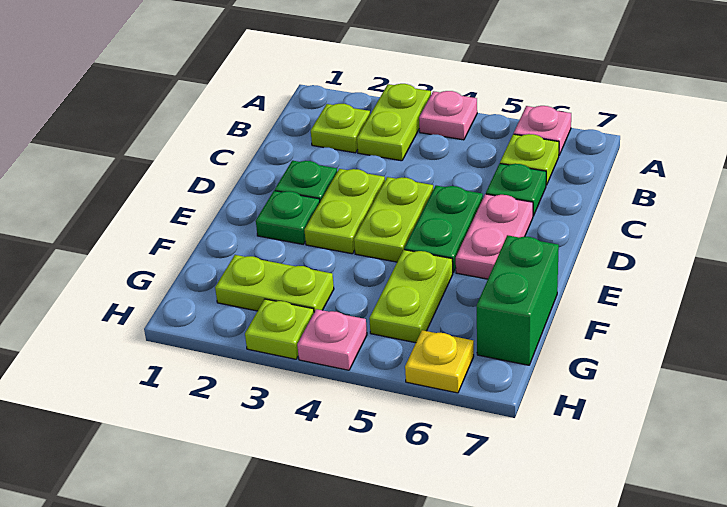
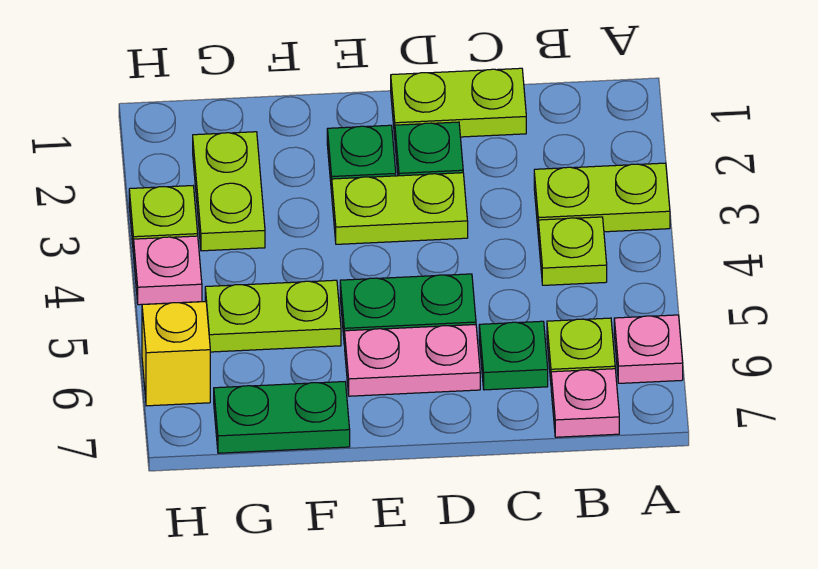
pink plate A4 level 1 -> pink plate B7 level 1
lime plate B2 level 1 -> lime plate B4 level 1
lime plate D4:E4 level 1 -> lime plate C1:D1 level 1
green brick F7:G7 level 1 -> green plate F7:G7 level 1
yellow plate H6 level 1 -> yellow brick H6 level 1

